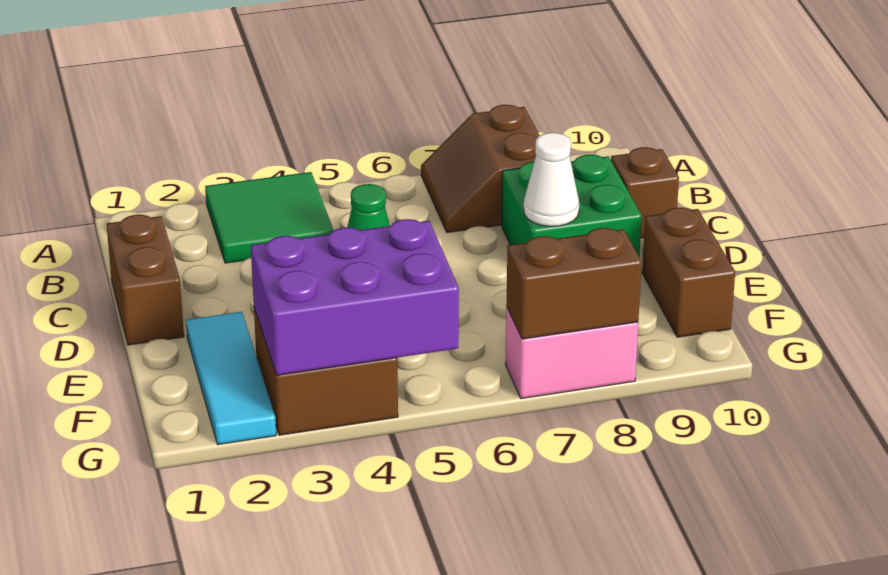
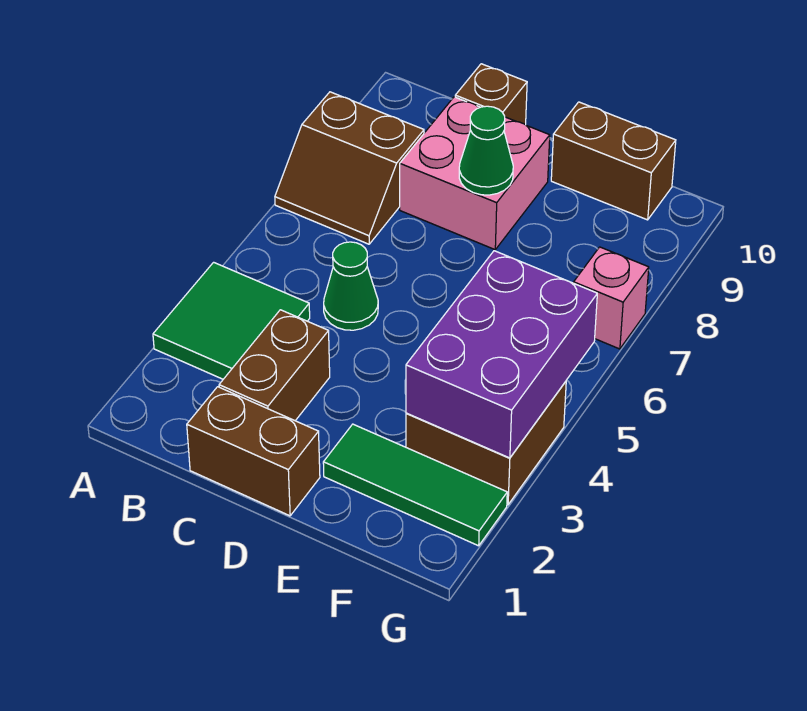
green brick C8:D9 level 1 -> pink brick C8:D9 level 1
white cone D8 level 2 -> green cone D8 level 2
cyan tile E2:G2 level 1 -> green tile E2:G2 level 1
pink brick G7:G8 level 1 -> pink brick G7 level 1
brown brick G7:G8 level 2 -> brown brick C2:C3 level 1

